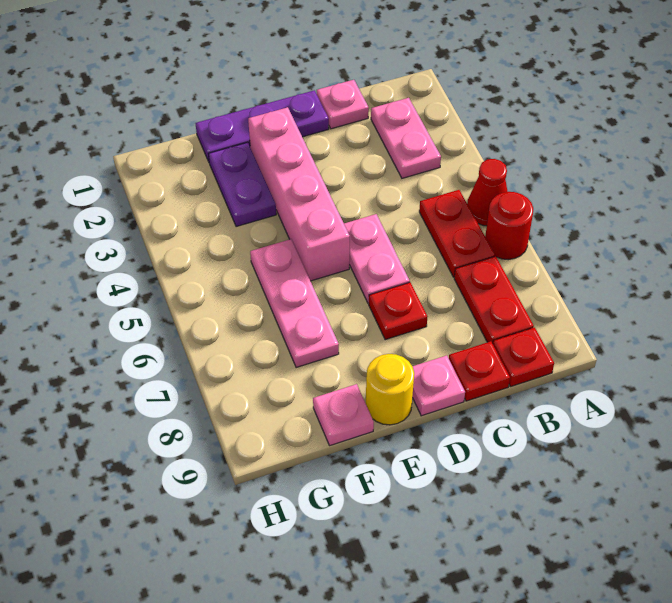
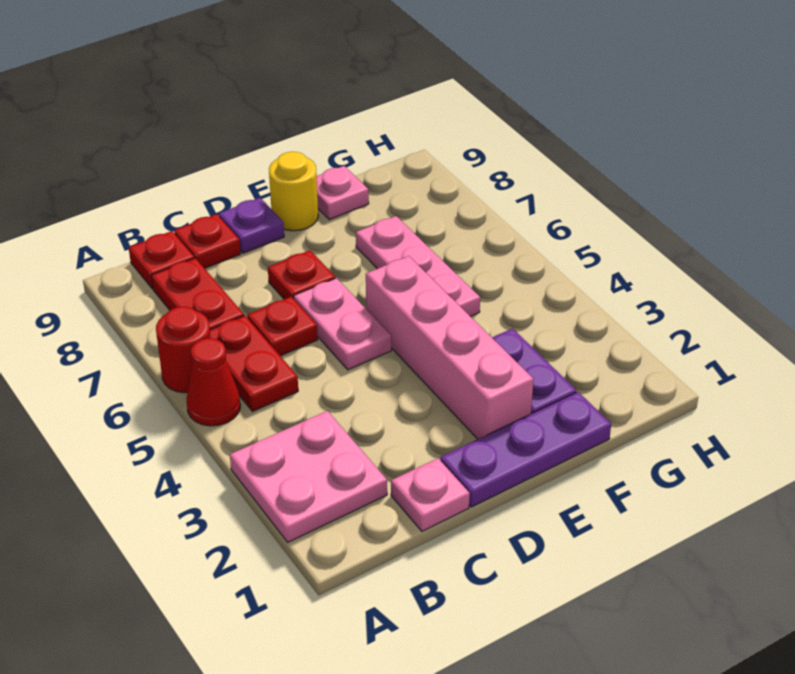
pink plate B2:B3 level 1 -> pink plate A2:B3 level 1
none -> red plate C6 level 1
pink plate D9 level 1 -> purple plate D9 level 1

